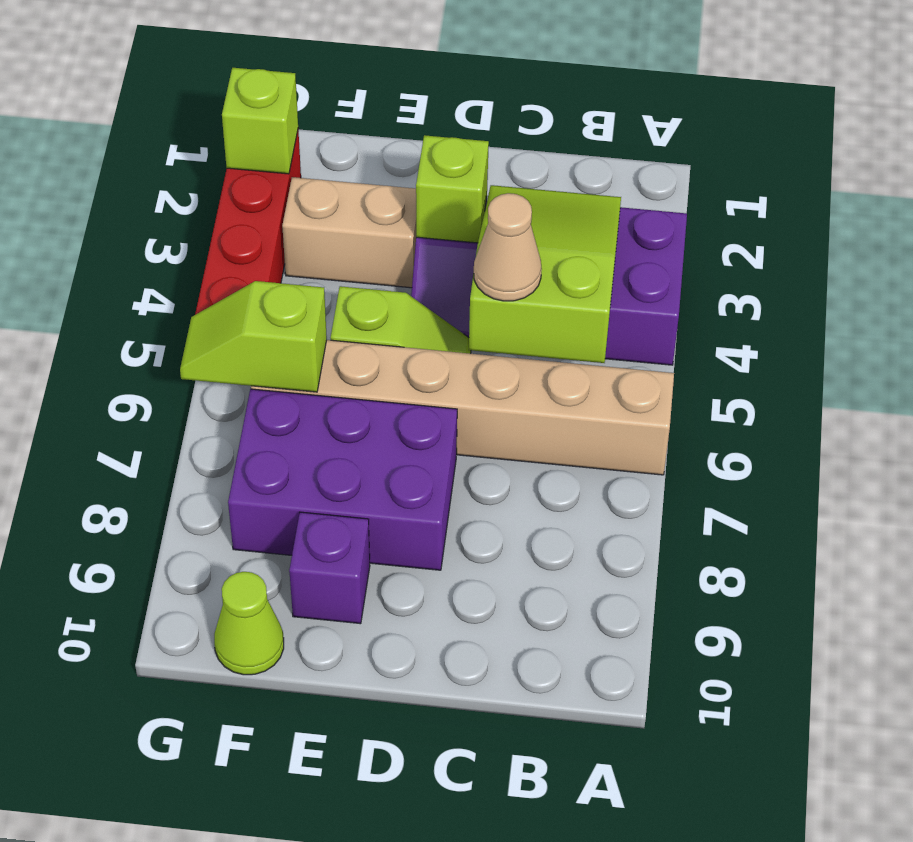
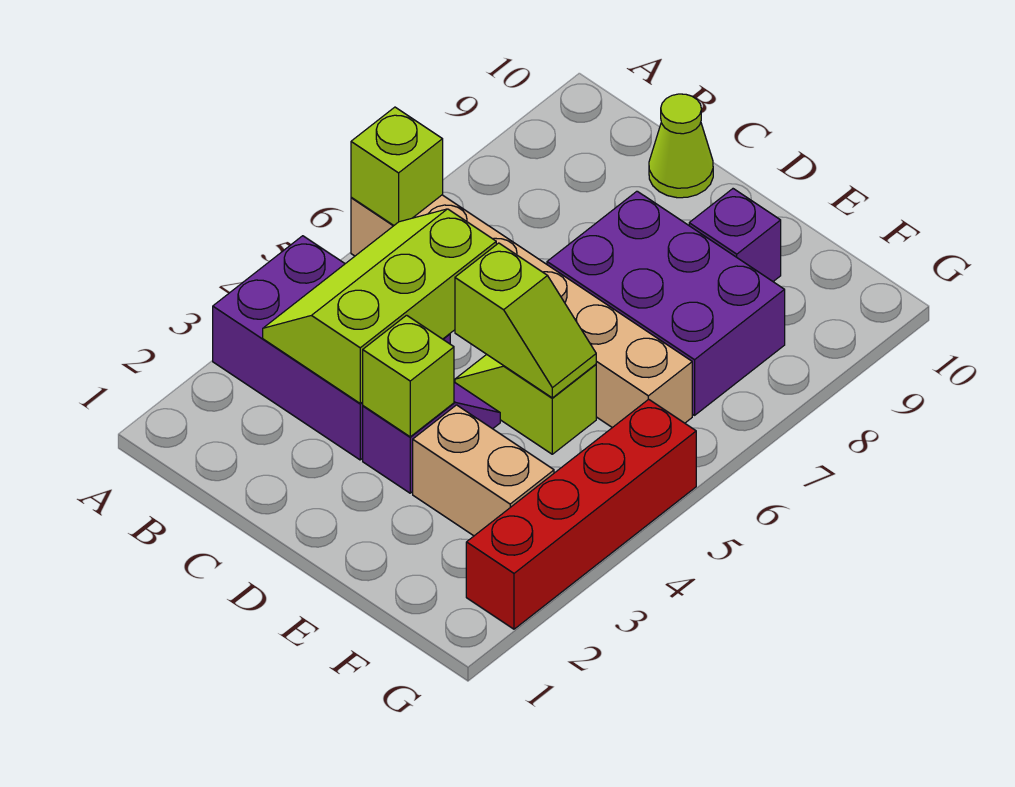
lime slope B3:C5 level 2 top 5 -> lime slope B3:C5 level 2 top C
tan cone C5 level 3 -> none
lime slope F6:G6 level 2 top F -> lime slope D5:E5 level 2 top D
lime cone F10 level 1 -> lime cone C10 level 1
lime brick G2 level 2 -> lime brick A6 level 2

